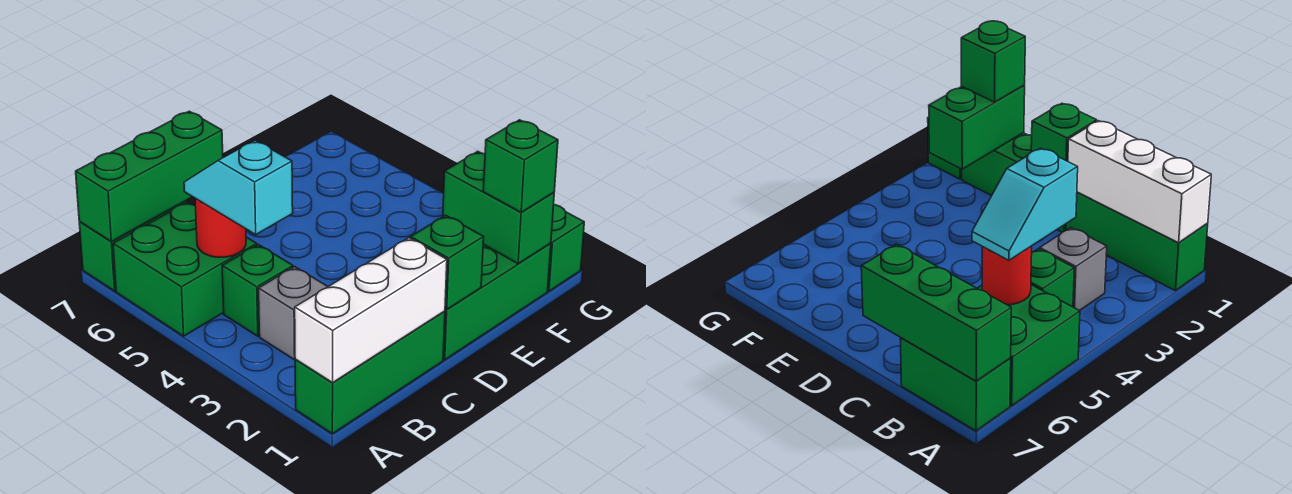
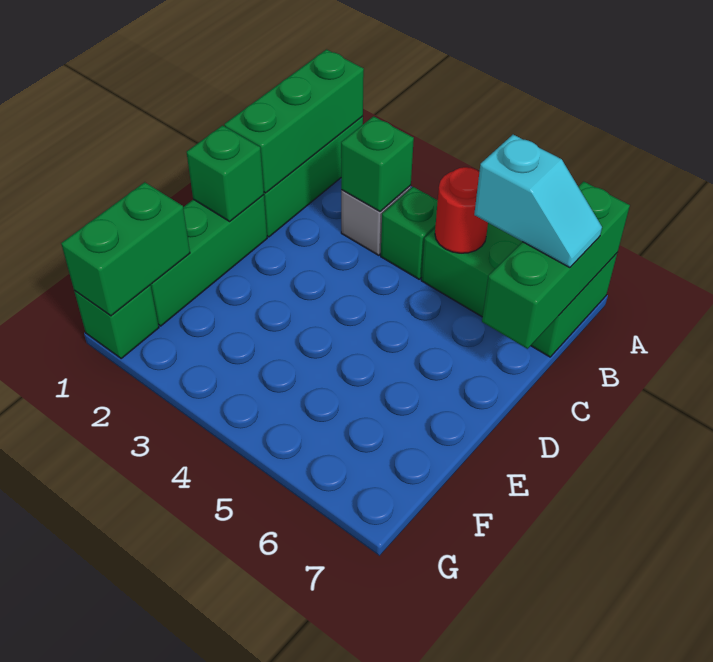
white brick A1:C1 level 2 -> green brick A1:C1 level 2
cyan slope B4:B5 level 3 top 4 -> cyan slope B6:B7 level 3 top 6
green brick F1:F2 level 2 -> green brick F1:G1 level 2
green brick F1 level 3 -> green brick B3 level 2

